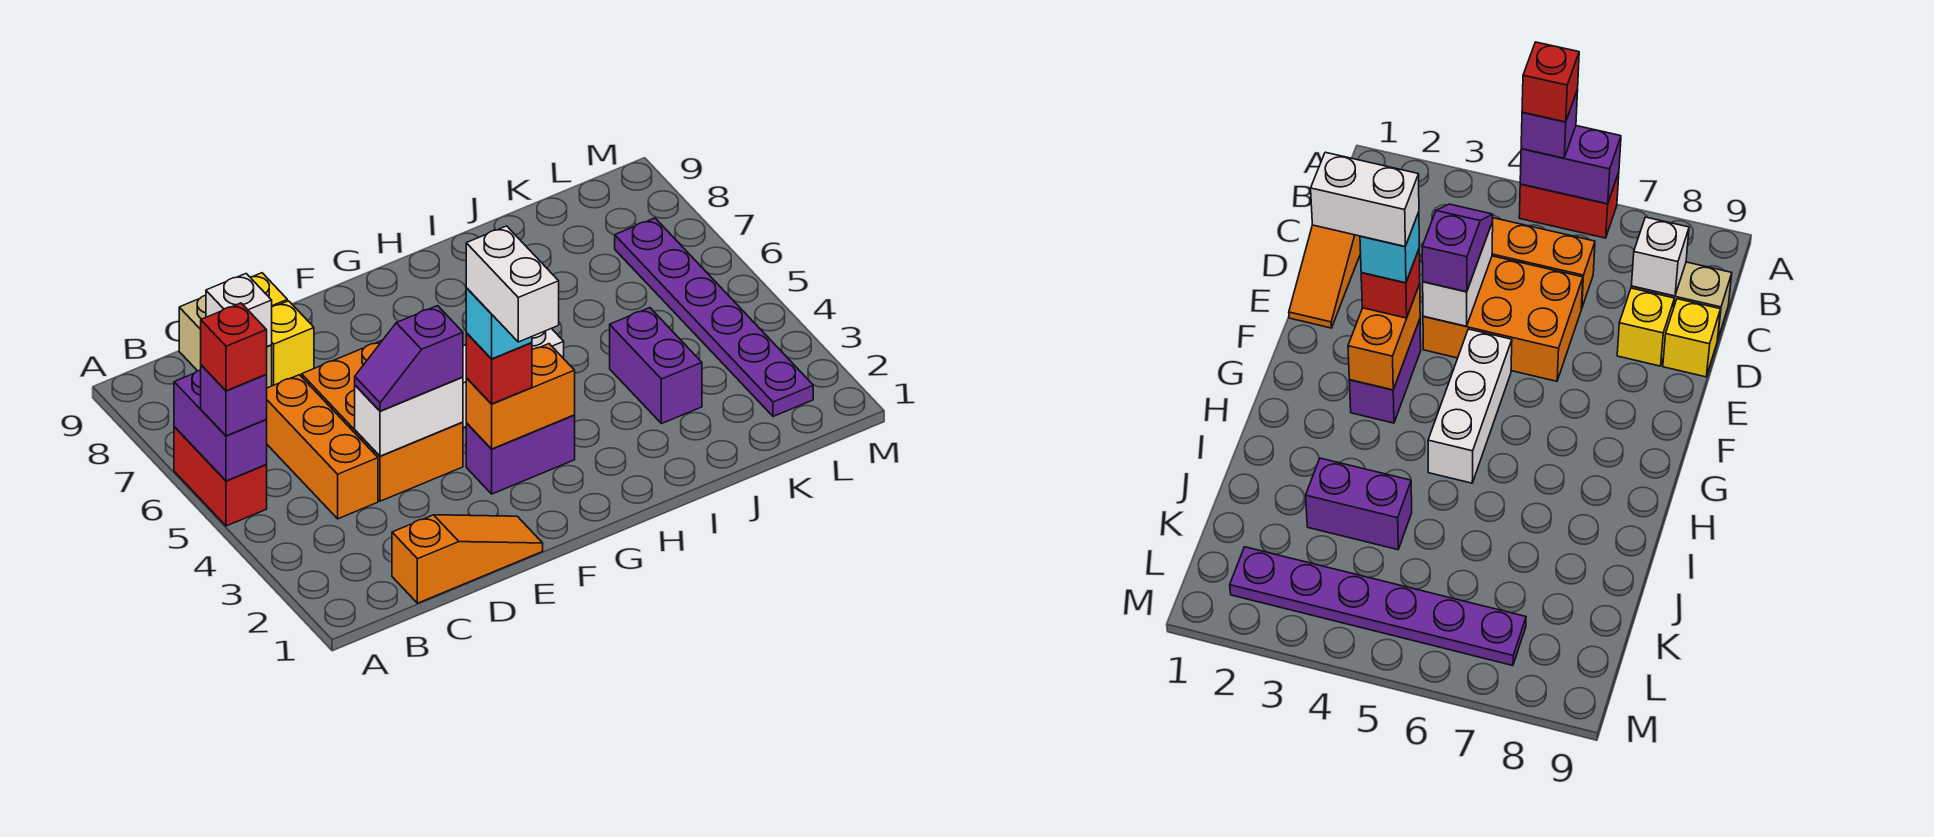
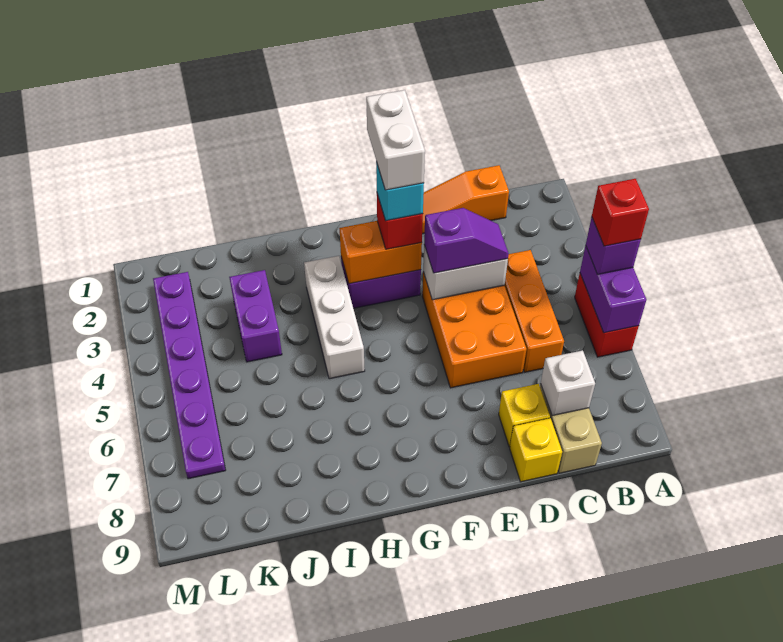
white brick F5:H5 level 1 -> white brick H3:H5 level 1

